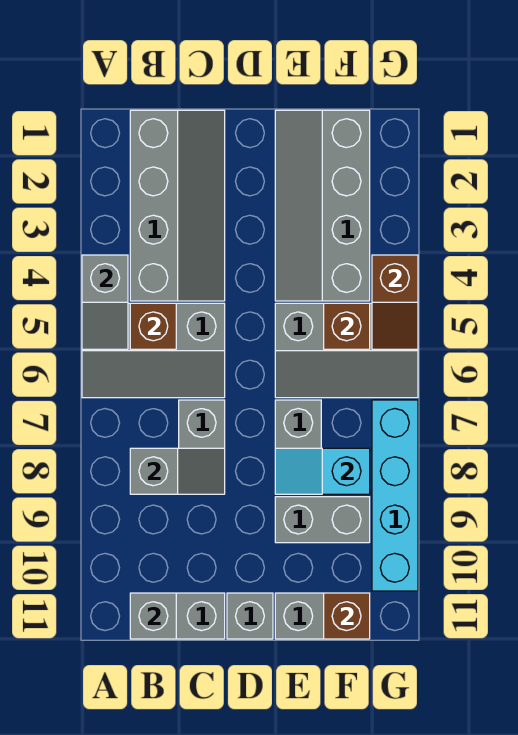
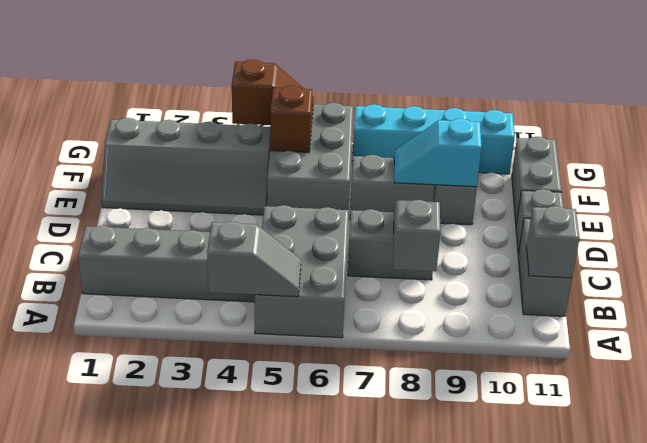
grey slope A5:C6 level 1 top 5 -> grey brick A5:C6 level 1
brown brick B5 level 2 -> none
grey slope E5:G6 level 1 top 5 -> grey brick E5:G6 level 1
cyan slope E8:F8 level 2 top F -> cyan slope E8:E9 level 2 top 9
brown brick F11 level 2 -> none

